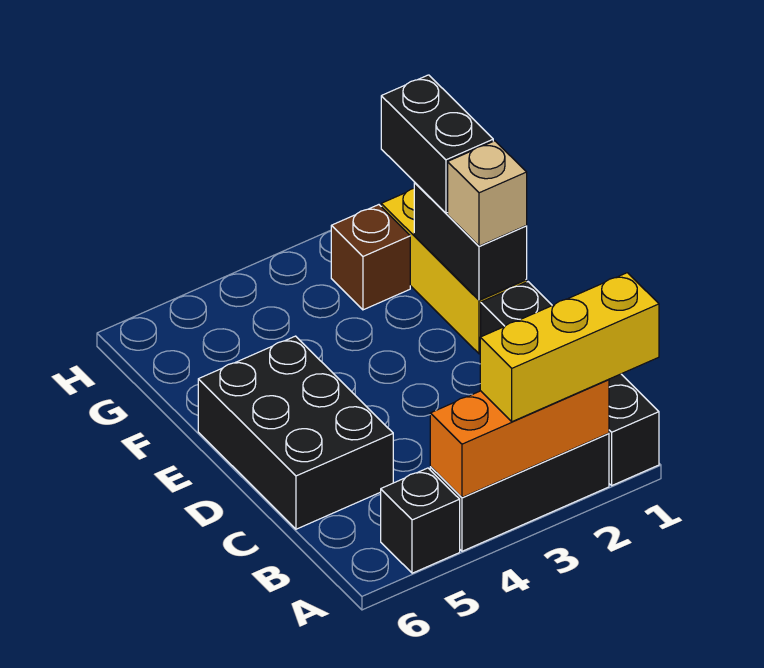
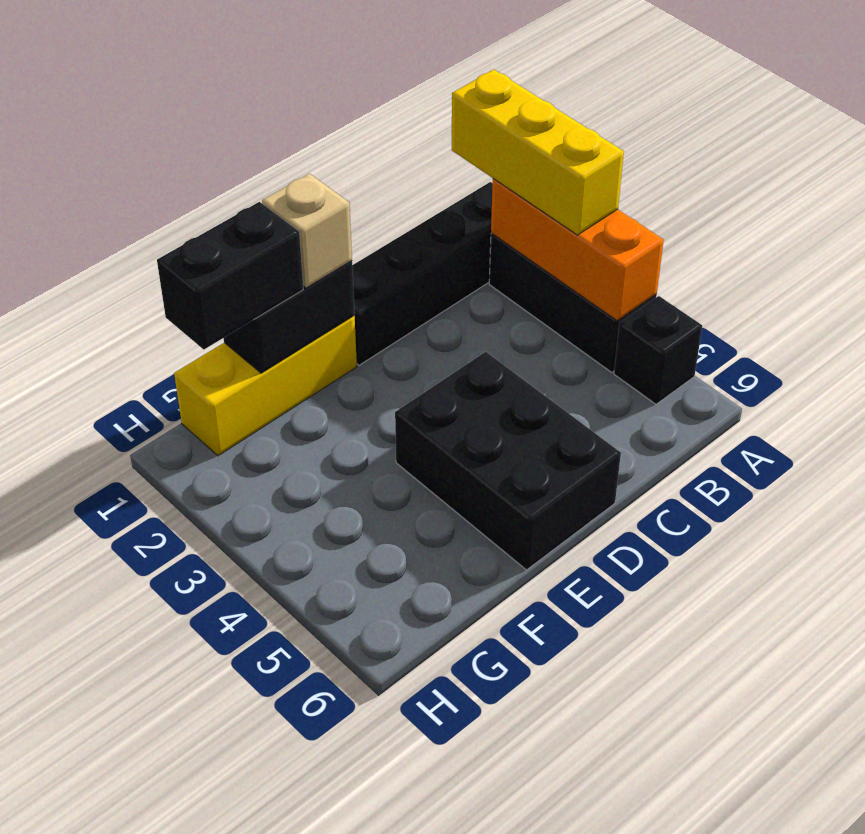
black brick C5:E6 level 1 -> black brick D4:E6 level 1
brown brick G2 level 1 -> none

